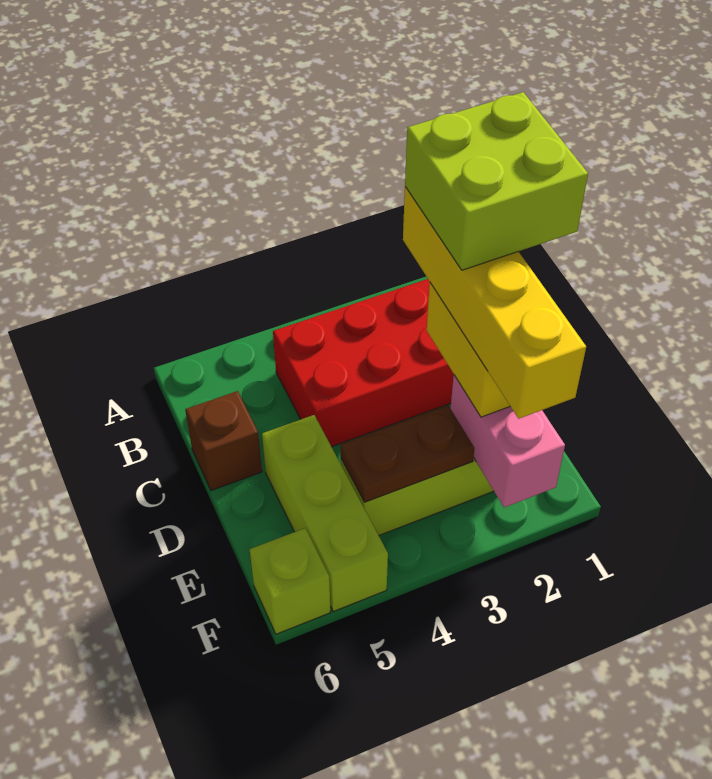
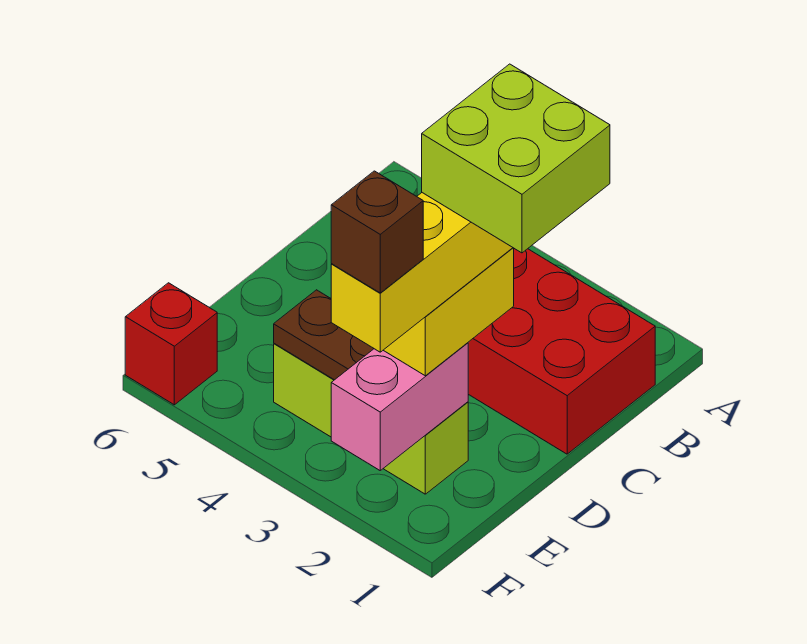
brown brick C6 level 1 -> brown brick F2 level 5
lime brick D5:F5 level 1 -> none
lime brick F6 level 1 -> red brick F6 level 1

